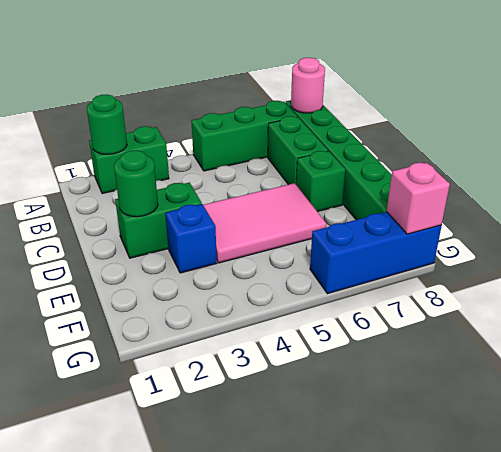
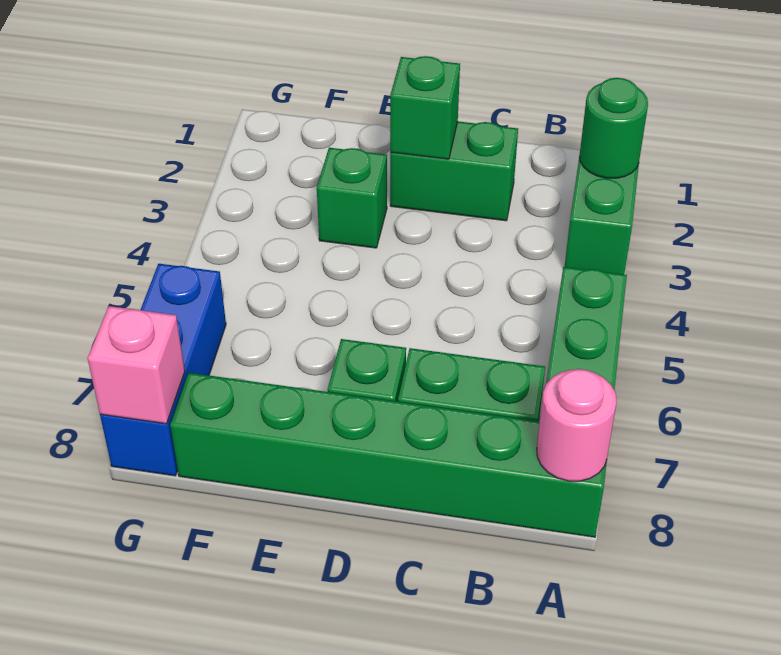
green brick D2:D3 level 1 -> green brick C2:D2 level 1
green round brick D2 level 2 -> green brick D2 level 2
pink tile D4:E6 level 1 -> none
blue brick E3 level 1 -> green brick E3 level 1

